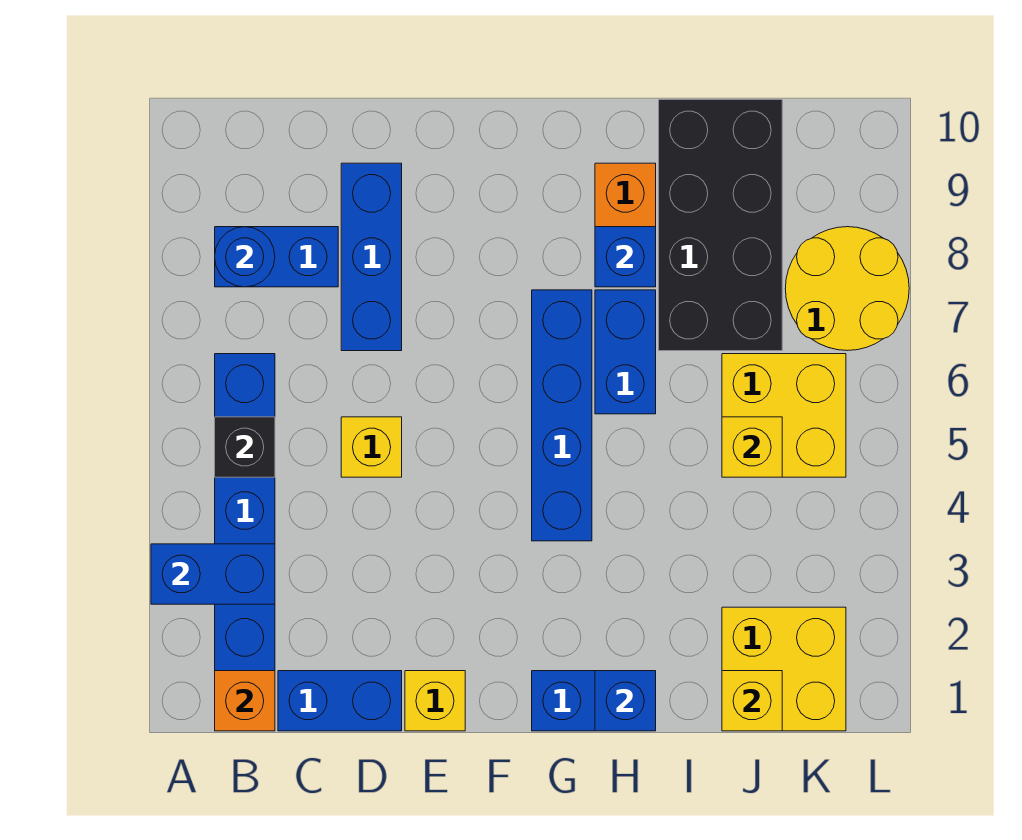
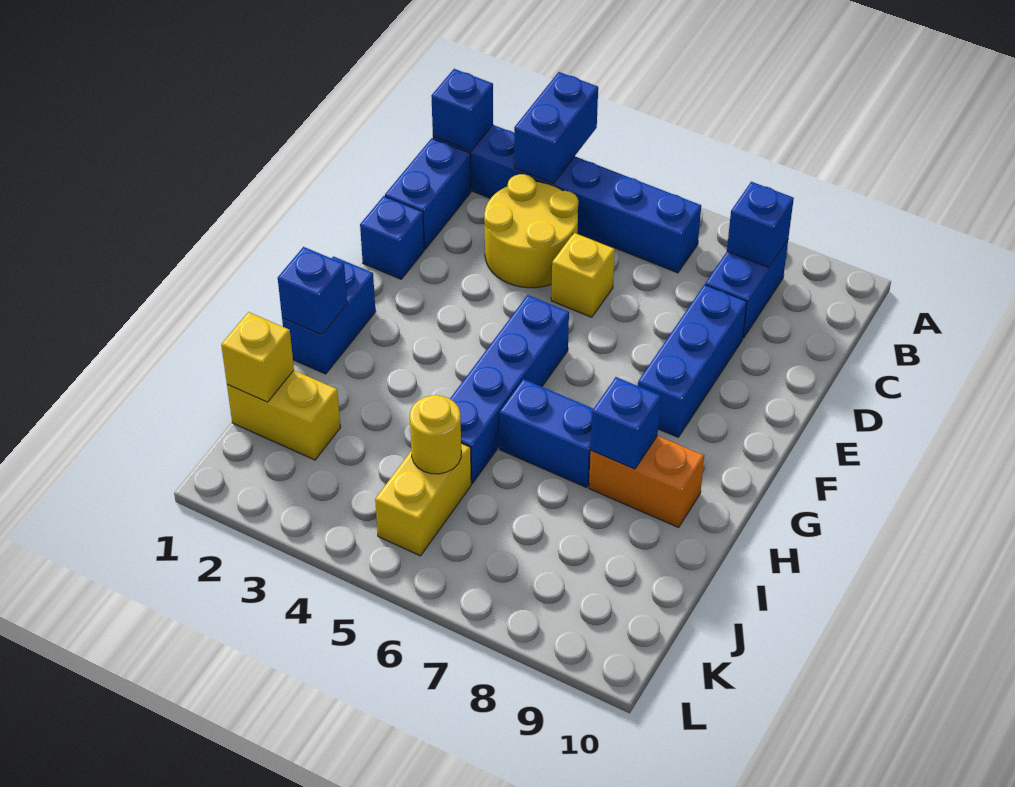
orange brick B1 level 2 -> blue brick B1 level 2
black brick B5 level 2 -> none
blue round brick B8 level 2 -> blue brick B8 level 2
blue brick D7:D9 level 1 -> blue brick D8:F8 level 1
yellow brick E1 level 1 -> blue brick E1 level 1
blue brick G4:G7 level 1 -> blue brick F5:I5 level 1
black brick I7:J10 level 1 -> none
yellow brick J1:K2 level 1 -> yellow brick J1:J2 level 1
yellow brick J5:K6 level 1 -> yellow brick J5:K5 level 1
yellow brick J5 level 2 -> yellow round brick J5 level 2
yellow round brick K7:L8 level 1 -> yellow round brick C3:D4 level 1

